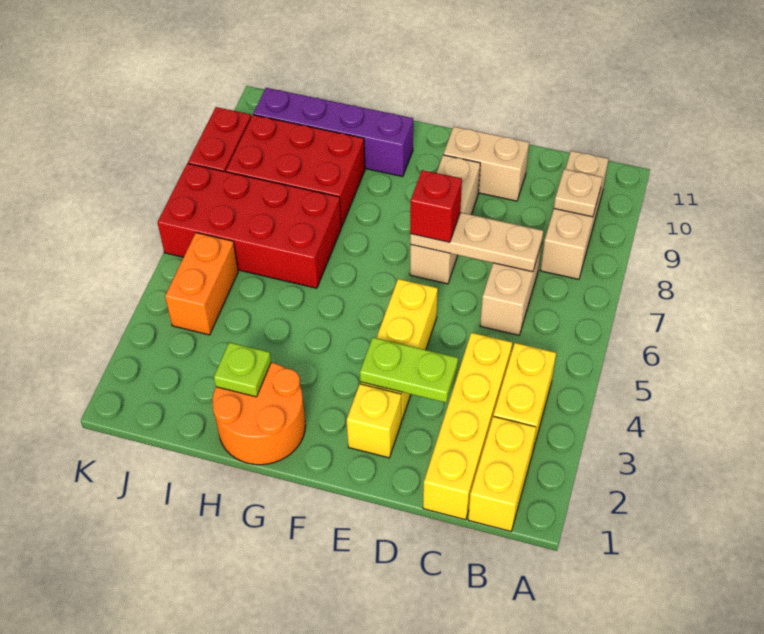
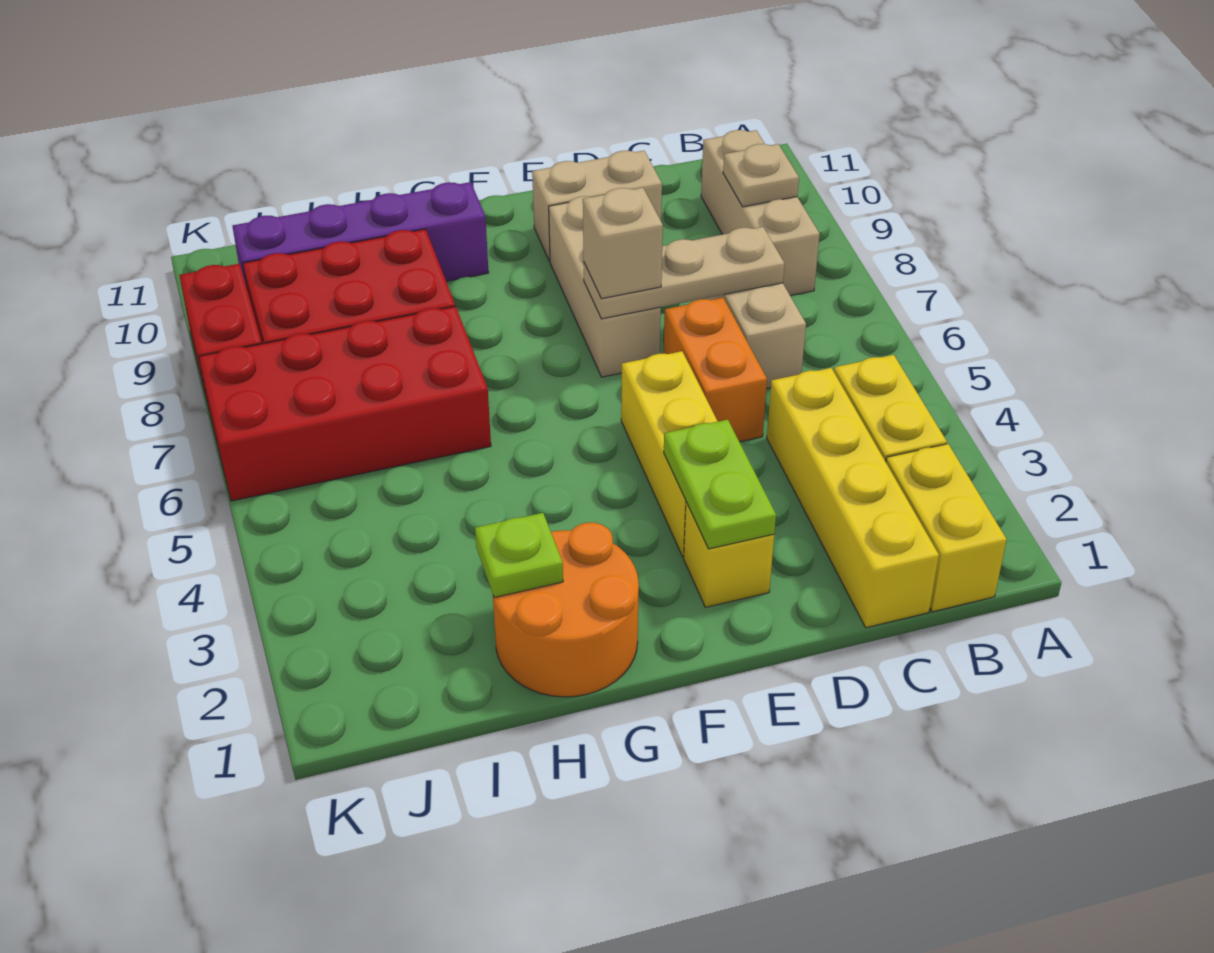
lime plate D3:E3 level 2 -> lime plate E2:E3 level 2
red brick E7 level 3 -> tan brick E7 level 3
orange brick J4:J5 level 1 -> orange brick D5:D6 level 1

